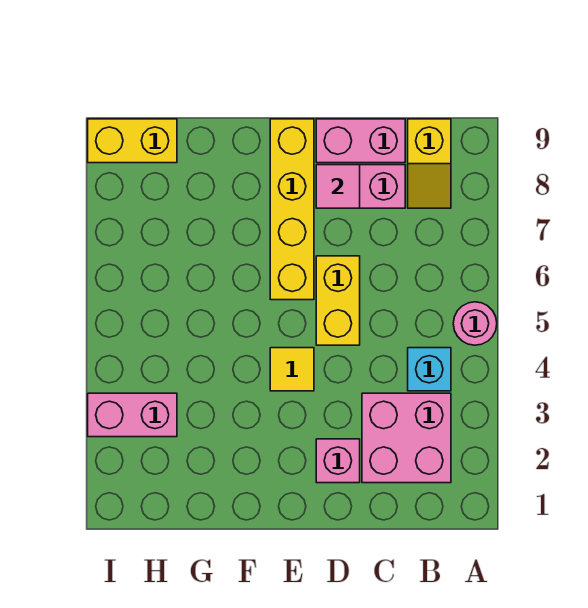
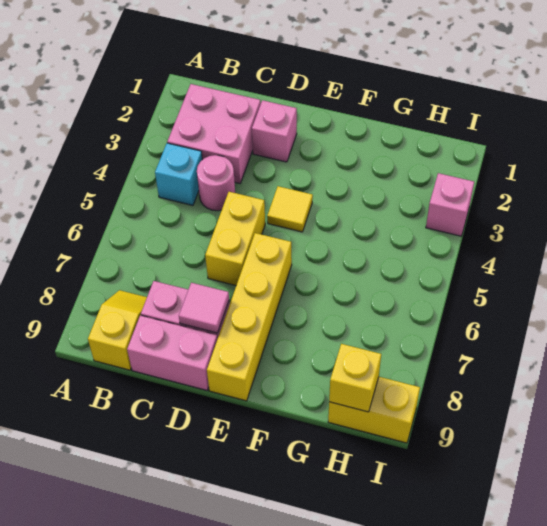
pink round brick A5 level 1 -> pink round brick C4 level 1
pink brick H3:I3 level 1 -> pink brick I3 level 1
none -> yellow brick H9 level 2

